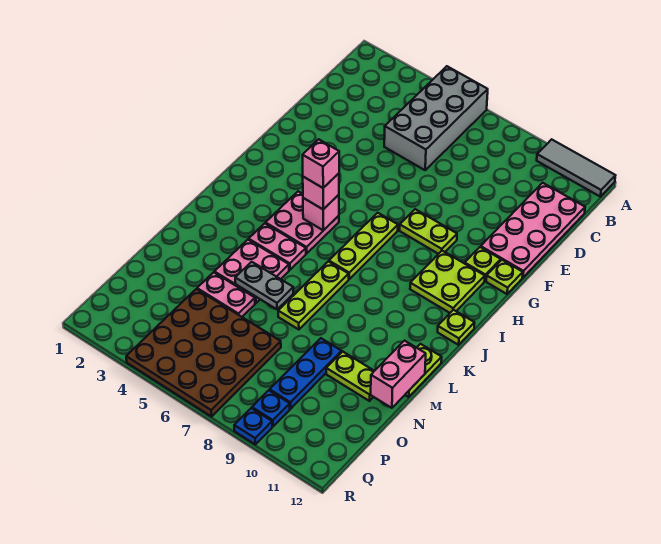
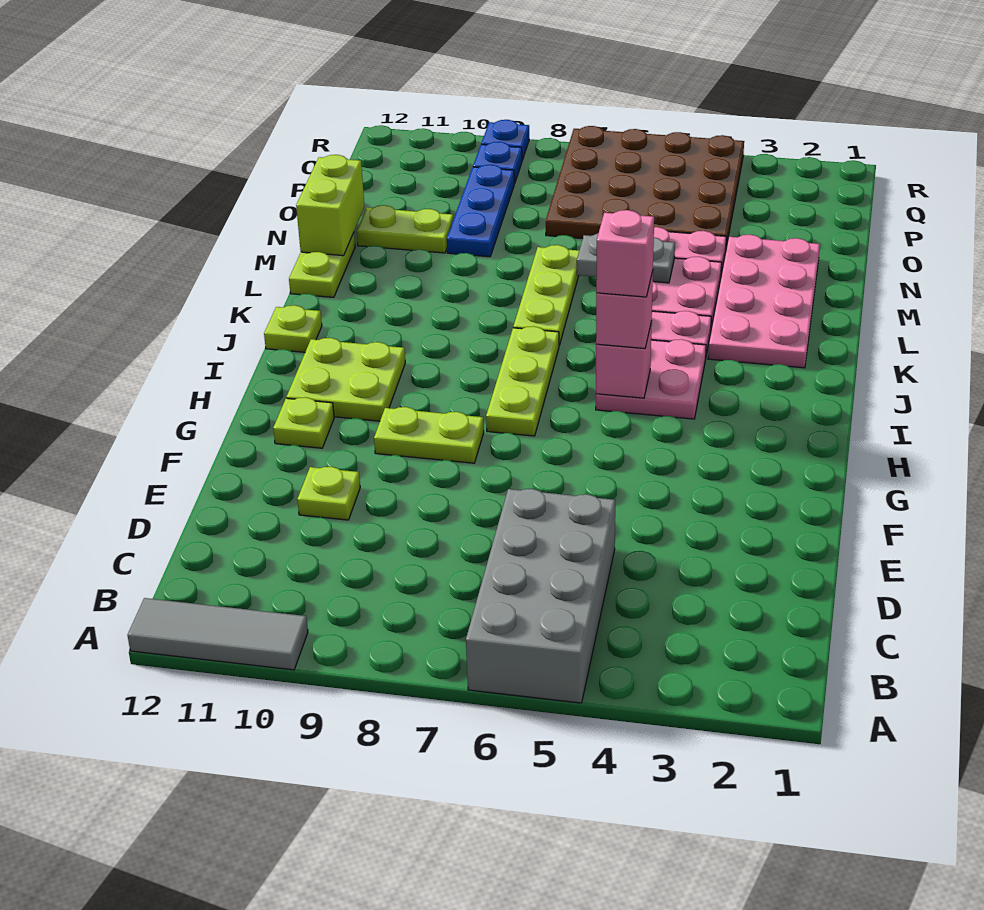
pink plate C11:F12 level 1 -> pink plate K2:N3 level 1
lime plate G12 level 1 -> lime plate E10 level 1
pink brick M12:N12 level 2 -> lime brick M12:N12 level 2

